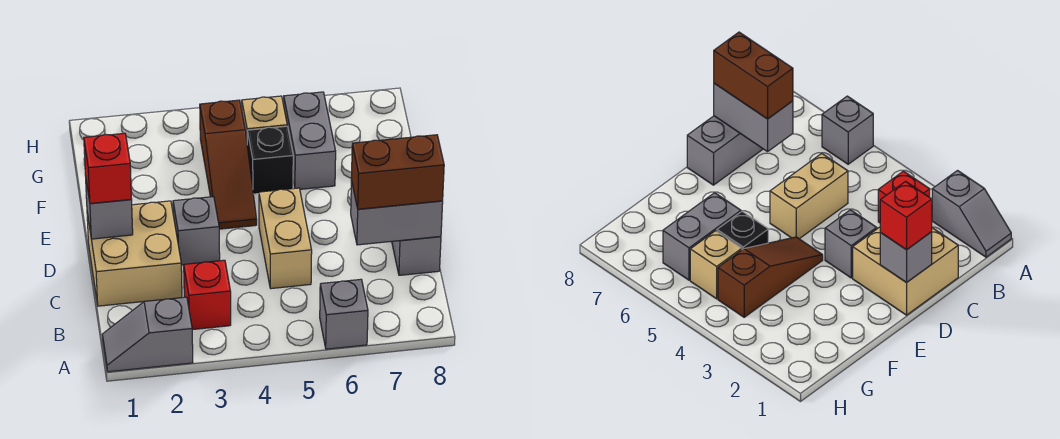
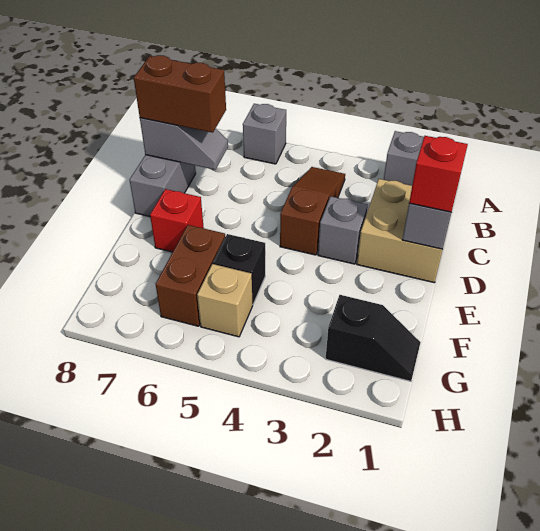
red brick B3 level 1 -> red brick E7 level 1
tan brick C5:D5 level 1 -> none
grey brick C7:C8 level 2 -> grey slope C7:C8 level 2 top 8
brown slope E4:G4 level 1 top G -> brown slope B4:D4 level 1 top D
grey brick F6:G6 level 1 -> brown brick F6:G6 level 1
none -> black slope G1:G2 level 1 top 2

